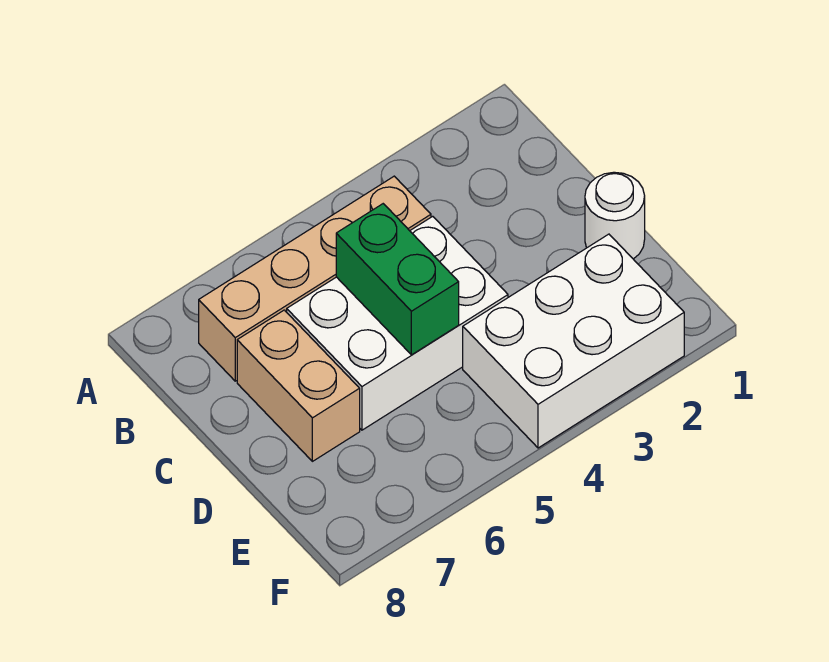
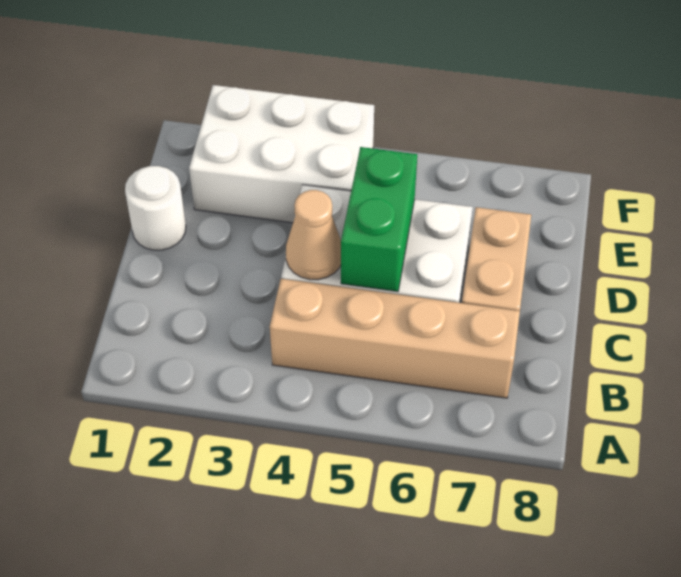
none -> tan cone C4 level 2

